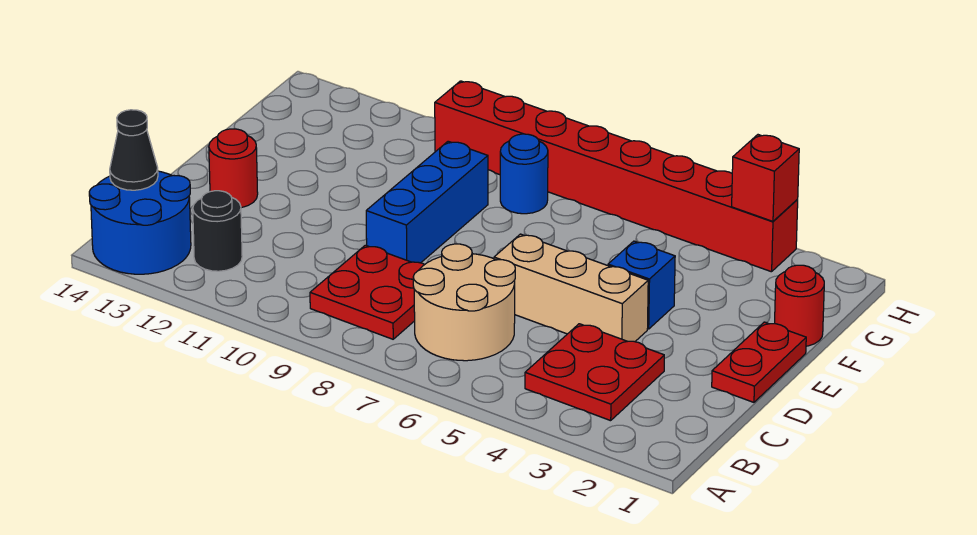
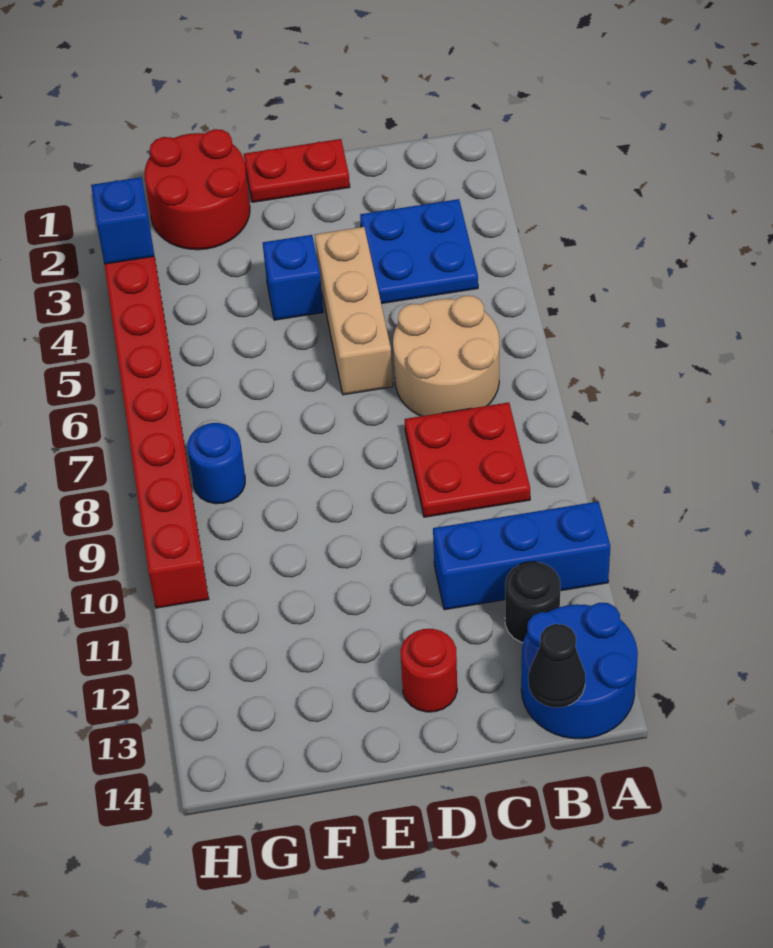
red plate B3:C4 level 1 -> blue plate B3:C4 level 1
blue brick D9:F9 level 1 -> blue brick A11:C11 level 1
red round brick F1 level 1 -> red round brick F1:G2 level 1
red brick H3 level 2 -> blue brick H3 level 2

